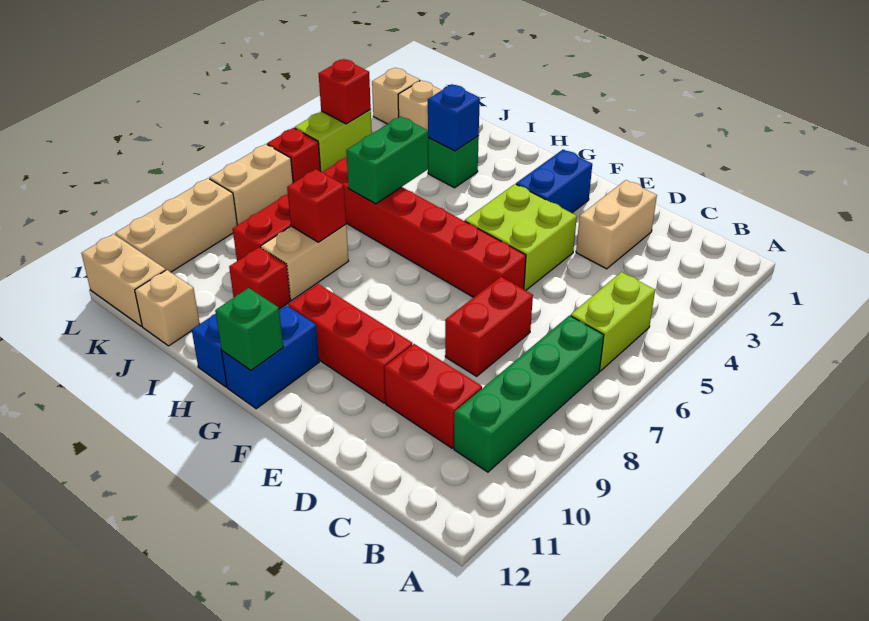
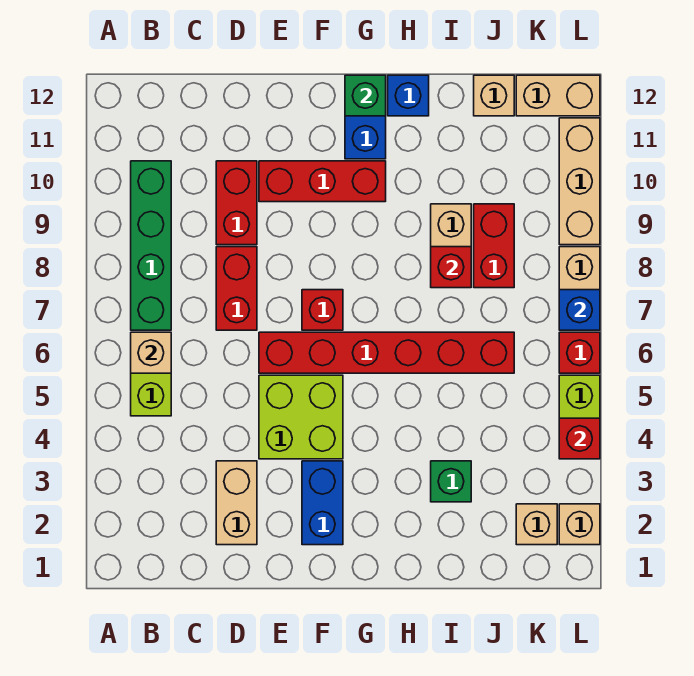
none -> tan brick B6 level 2
red brick C10:D10 level 1 -> red brick D9:D10 level 1
blue brick I3 level 2 -> blue brick L7 level 2
green brick I5:I6 level 2 -> none
red brick I10 level 1 -> red brick F7 level 1

